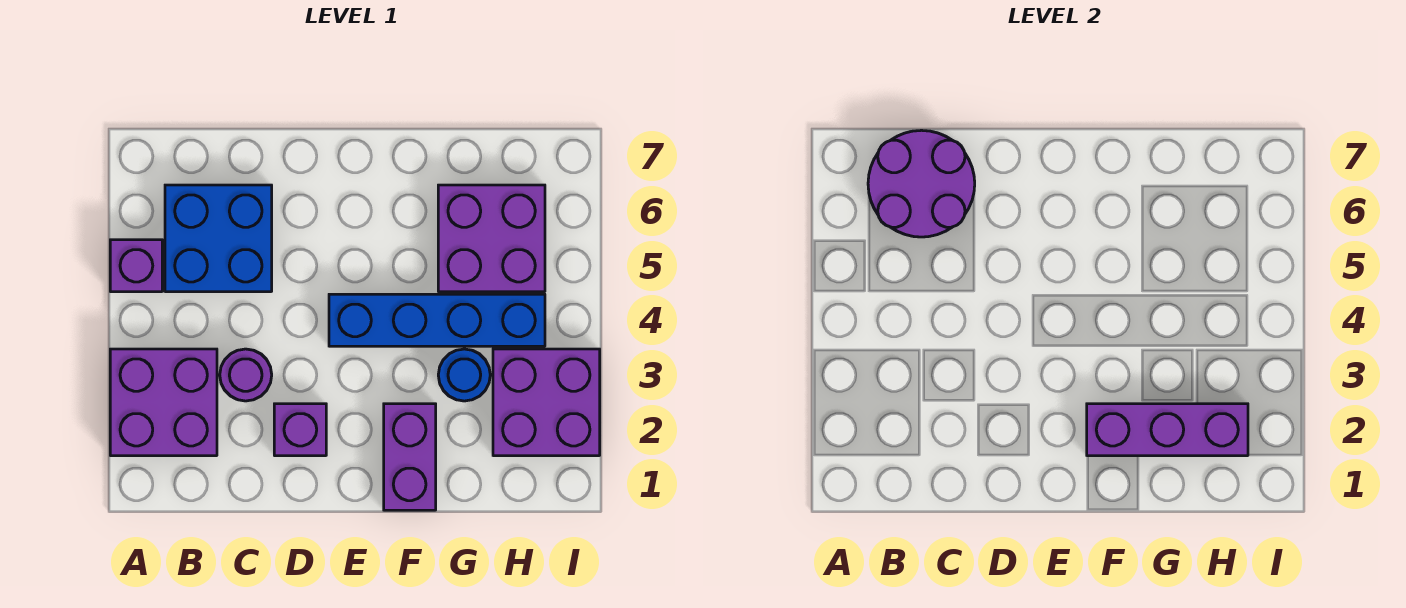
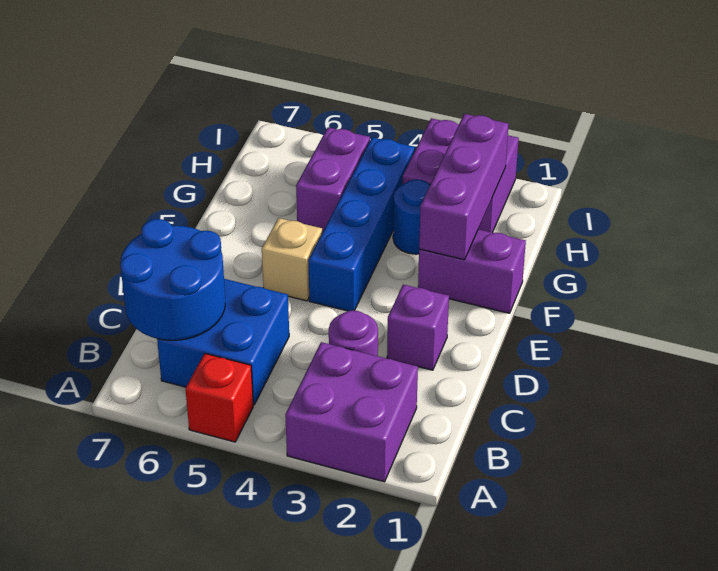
purple brick A5 level 1 -> red brick A5 level 1
purple round brick B6:C7 level 2 -> blue round brick B6:C7 level 2
none -> tan brick E5 level 1
purple brick G5:H6 level 1 -> purple brick G5:H5 level 1

